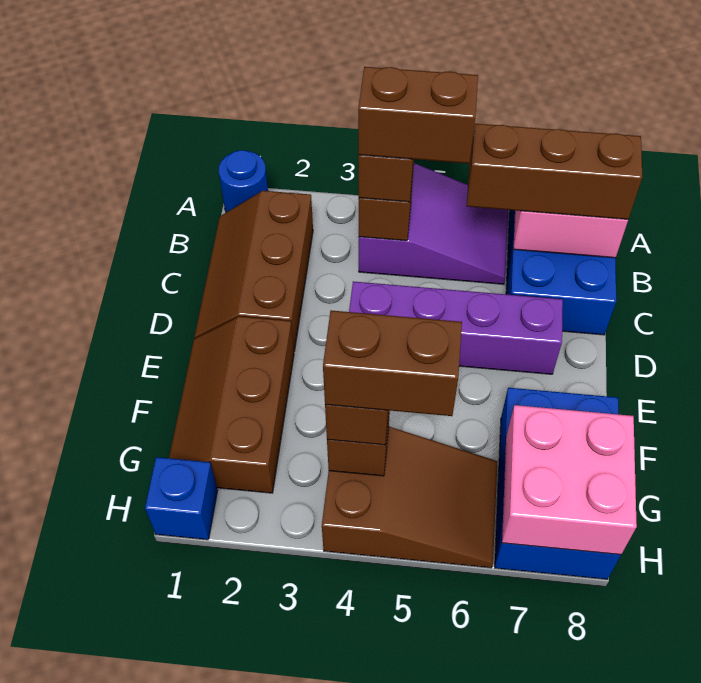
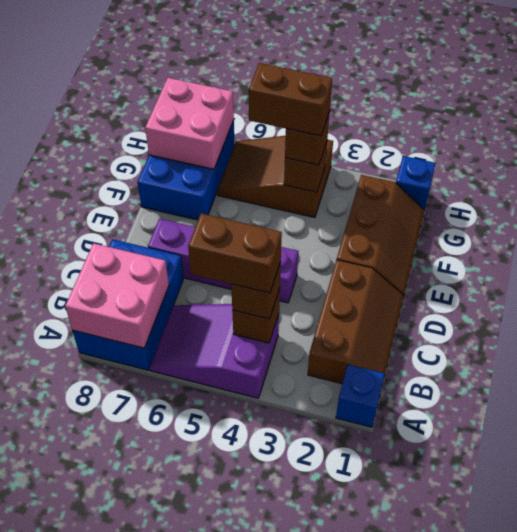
blue round brick A1 level 1 -> blue brick A1 level 1
brown brick B6:B8 level 3 -> none

